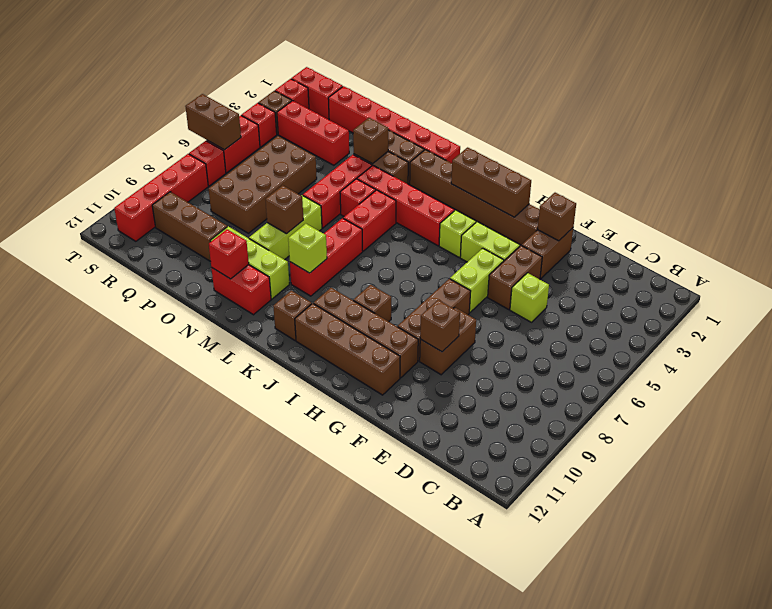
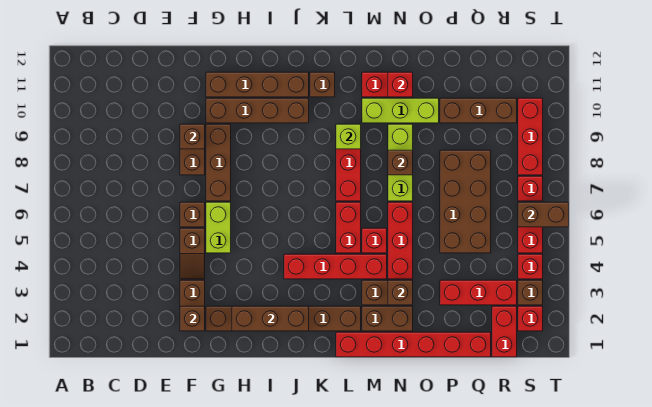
lime brick E5 level 1 -> none
brown brick F4:F5 level 1 -> brown slope F4:F5 level 1 top 5
lime brick G4:H4 level 1 -> none
lime brick I4 level 1 -> none
brown brick I9 level 1 -> brown brick F6 level 1
red brick R1:S1 level 1 -> red brick R1:R2 level 1
red brick S8:S11 level 1 -> red brick S8:S10 level 1

